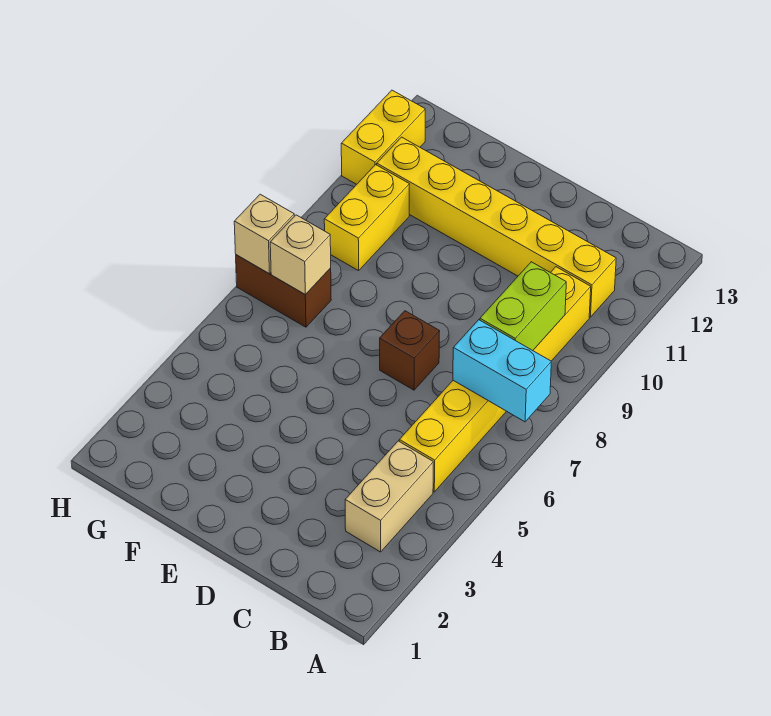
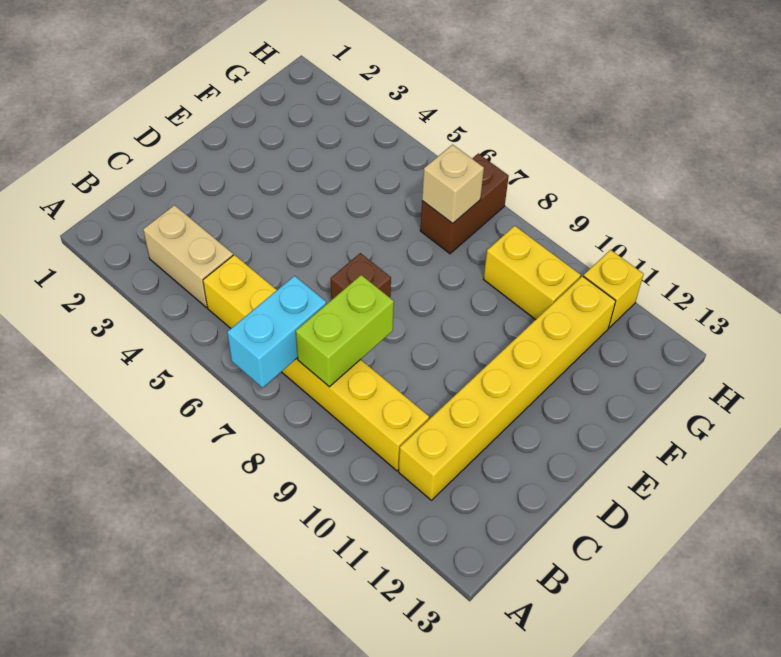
lime brick B8:B9 level 2 -> lime brick B8:C8 level 2
tan brick H7 level 2 -> none
yellow brick H11:H12 level 1 -> yellow brick H11 level 1

